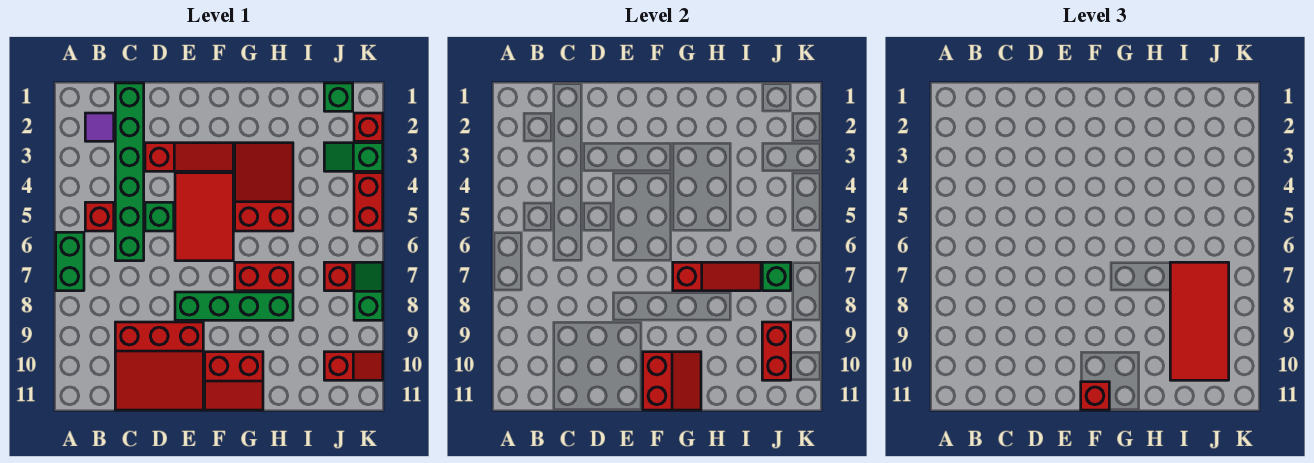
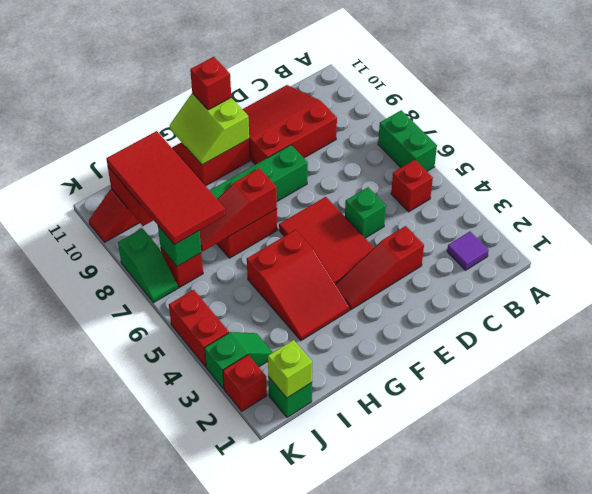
green brick C1:C6 level 1 -> none
red slope F10:G11 level 2 top F -> lime slope F10:G11 level 2 top F
none -> lime brick J1 level 2

